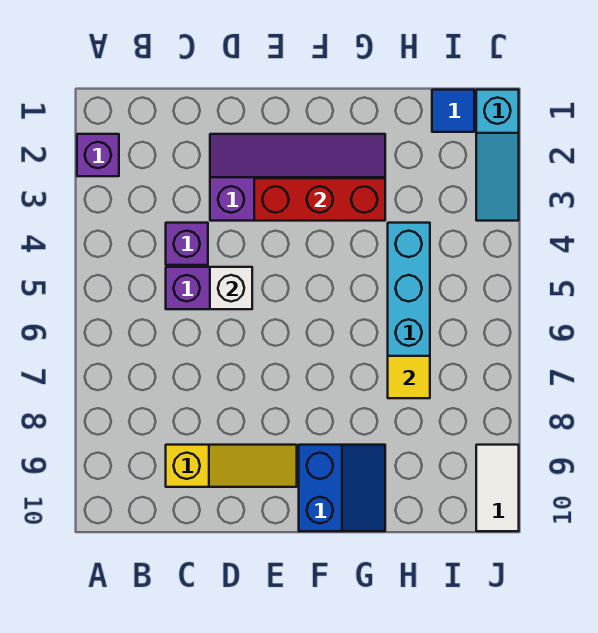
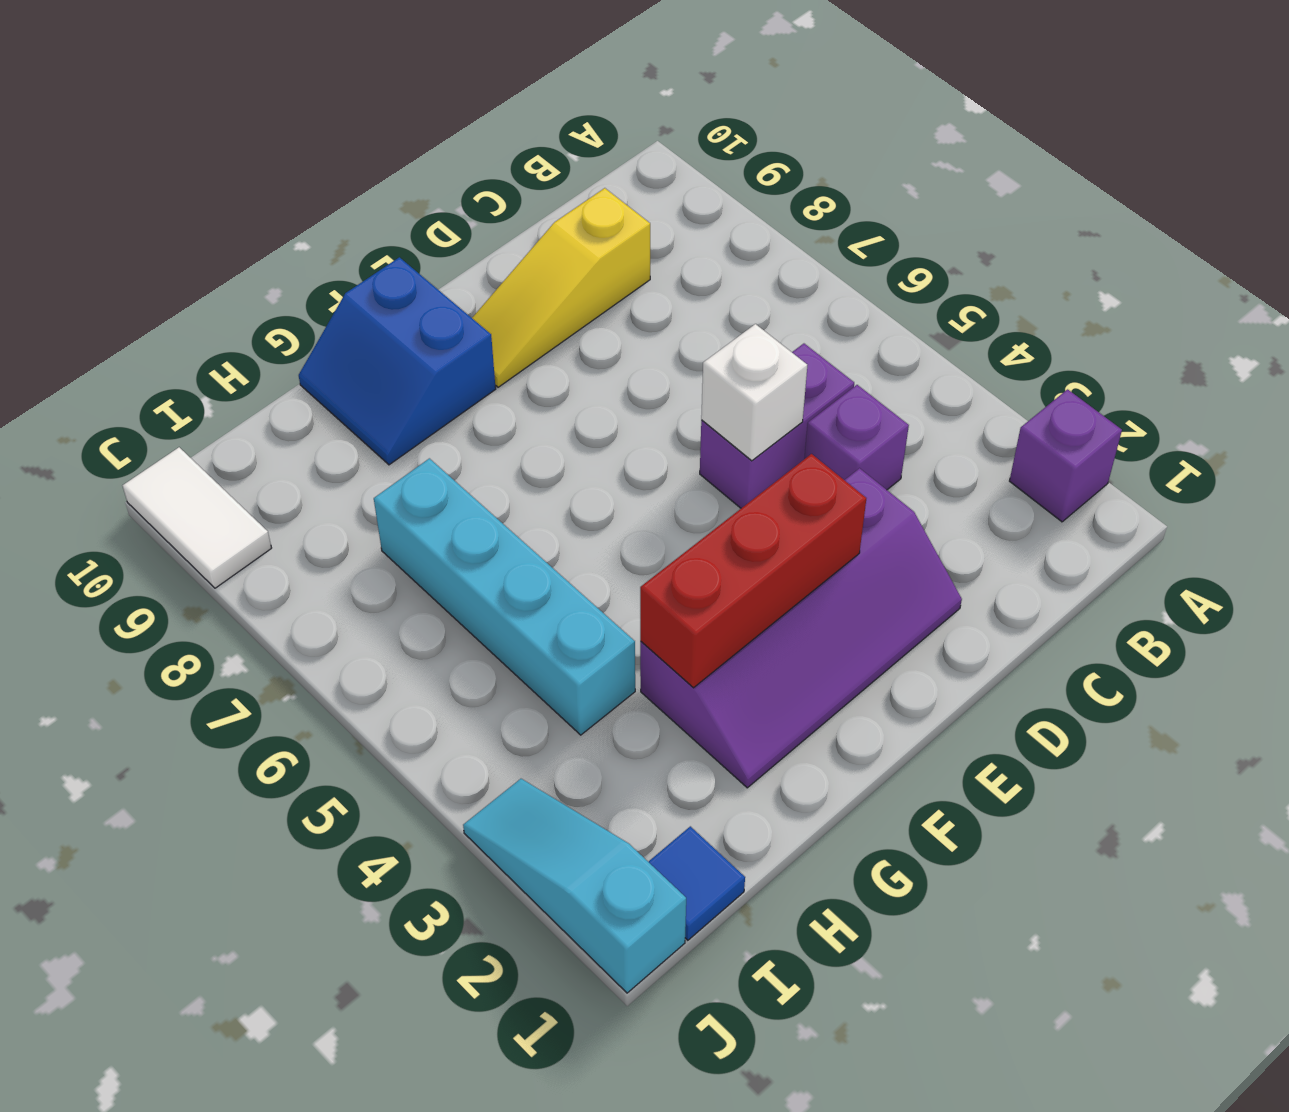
yellow tile H7 level 2 -> none

